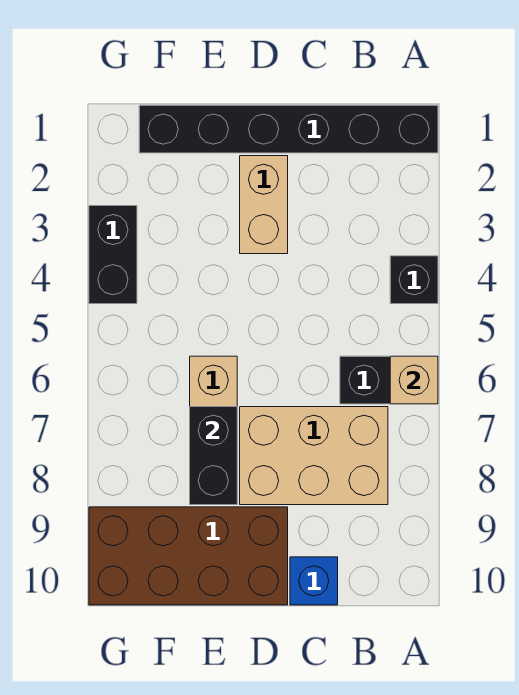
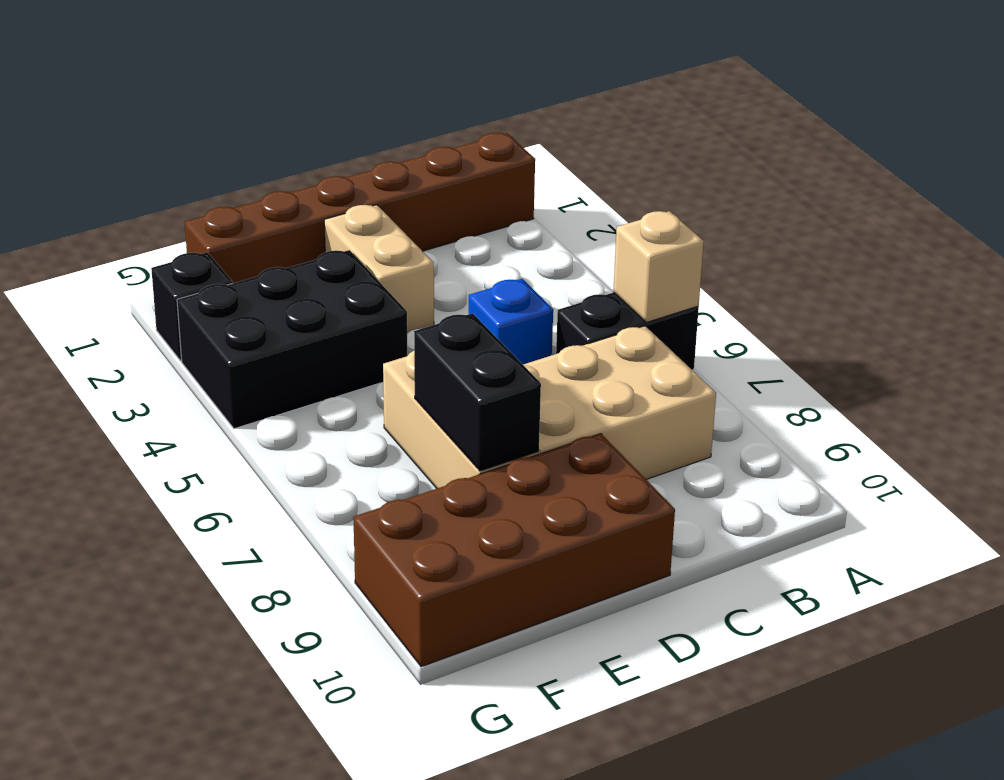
black brick A1:F1 level 1 -> brown brick A1:F1 level 1
black brick A4 level 1 -> black brick G2 level 1
blue brick C10 level 1 -> blue brick C5 level 1
black brick G3:G4 level 1 -> black brick E3:G4 level 1

